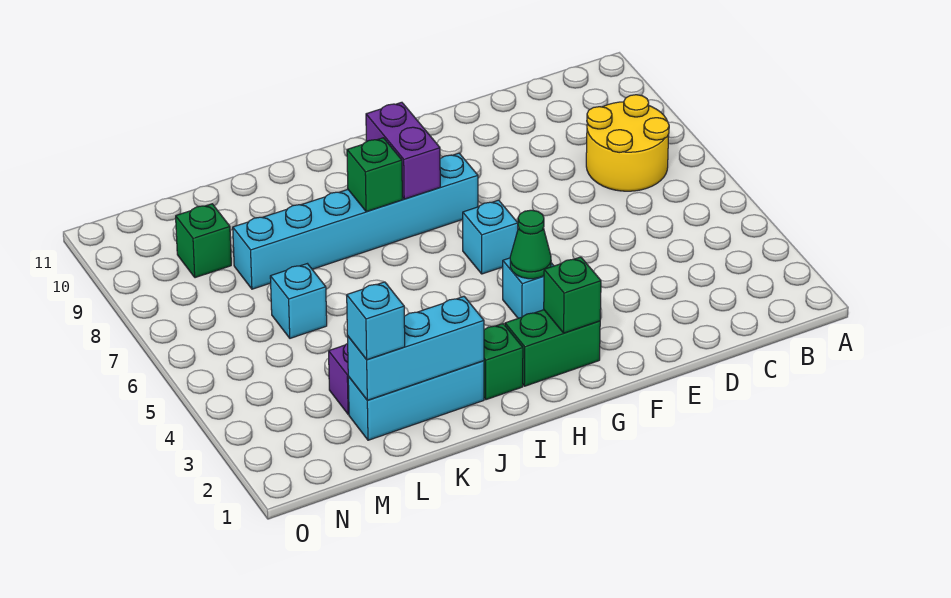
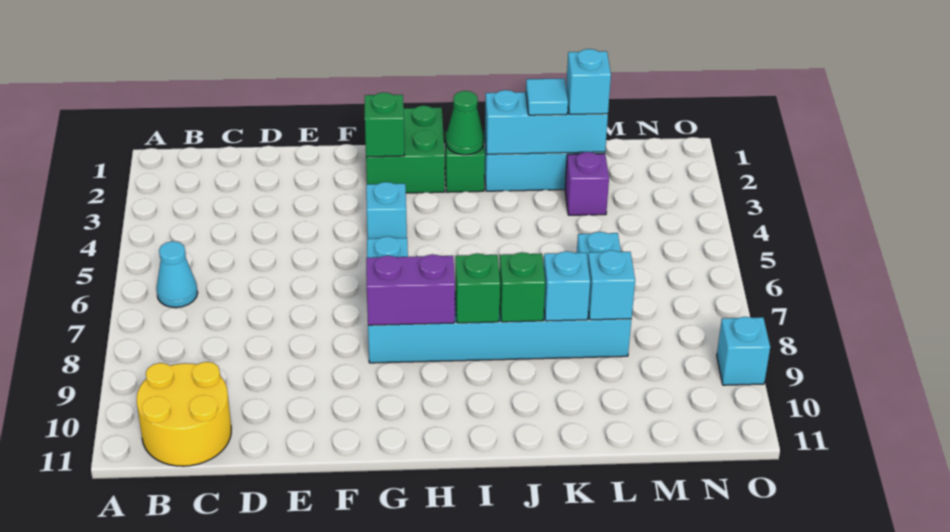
none -> cyan cone B6 level 1
yellow round brick B7:C8 level 1 -> yellow round brick B10:C11 level 1
green brick G2:H2 level 1 -> green brick G1:H2 level 1
green cone G4 level 2 -> green cone I2 level 2
purple brick H8:H9 level 2 -> purple brick G8:H8 level 2
none -> cyan tile K2 level 3
none -> cyan brick K8 level 2
none -> cyan brick L8 level 2
green brick M9 level 1 -> green brick J8 level 2
none -> cyan brick O9 level 1

